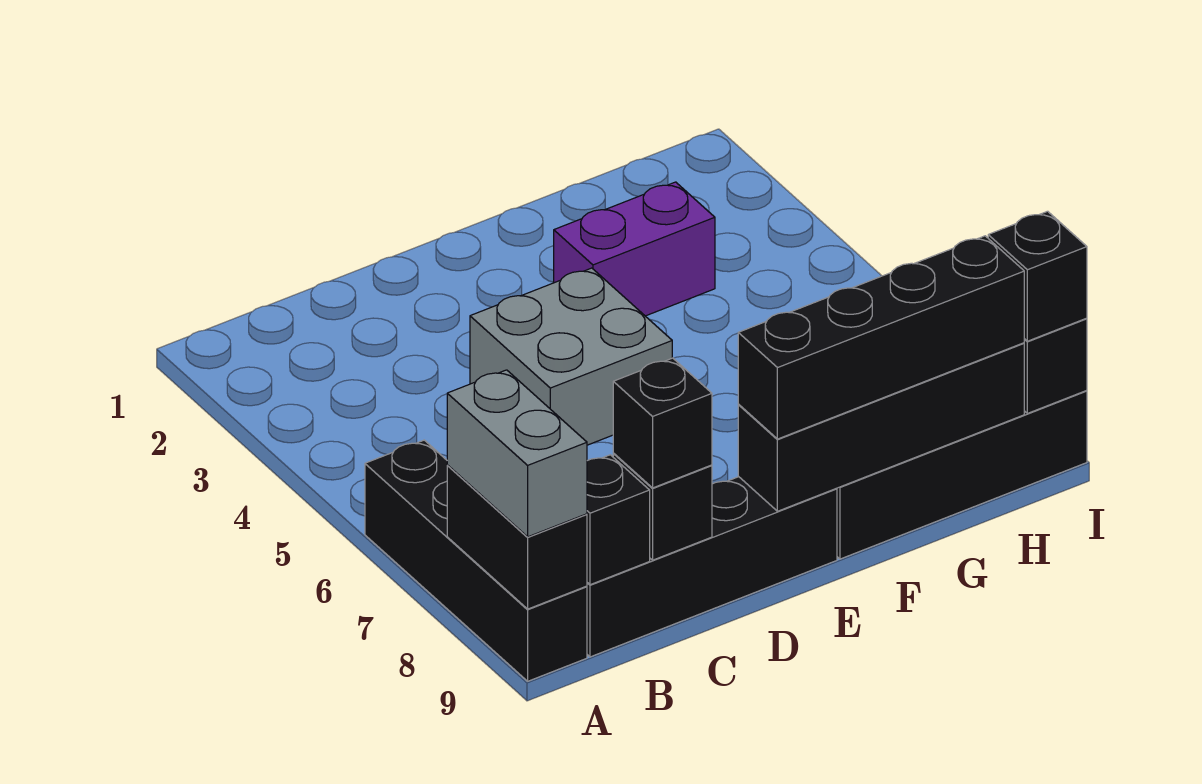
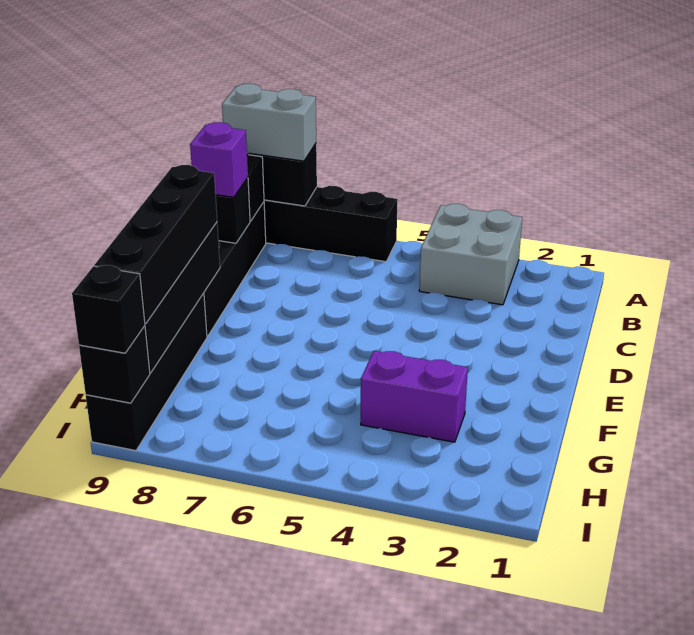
black brick C9 level 3 -> purple brick C9 level 3
grey brick D4:E5 level 1 -> grey brick A3:B4 level 1
purple brick F3:G3 level 1 -> purple brick G3:G4 level 1

